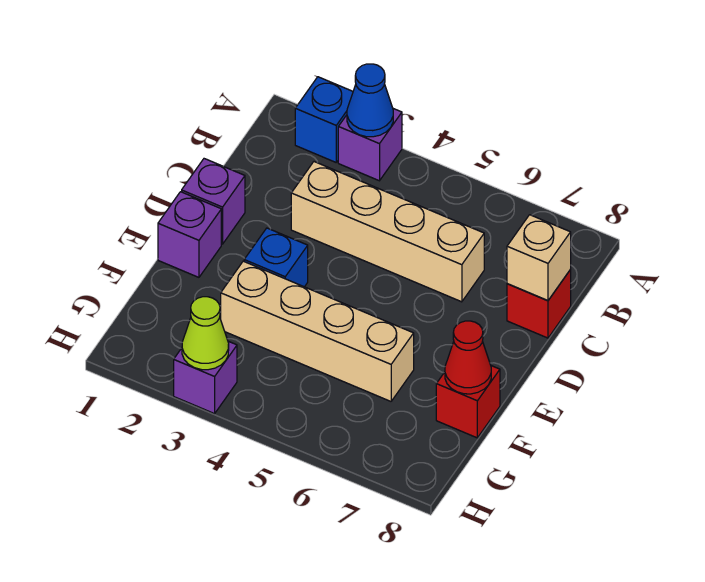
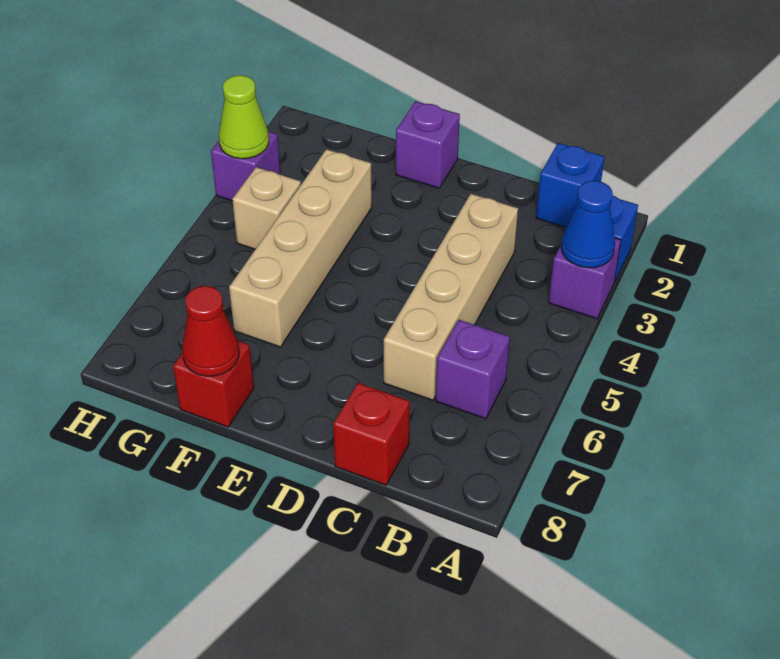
tan brick C8 level 2 -> tan brick G4 level 1
purple brick D1 level 1 -> purple brick B6 level 1
blue brick E3 level 1 -> blue brick B1 level 1

